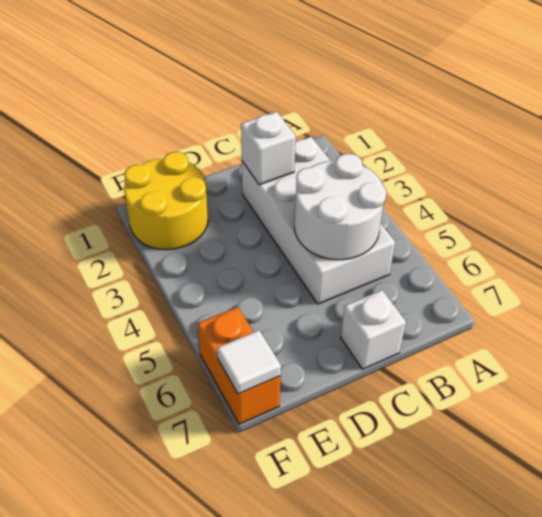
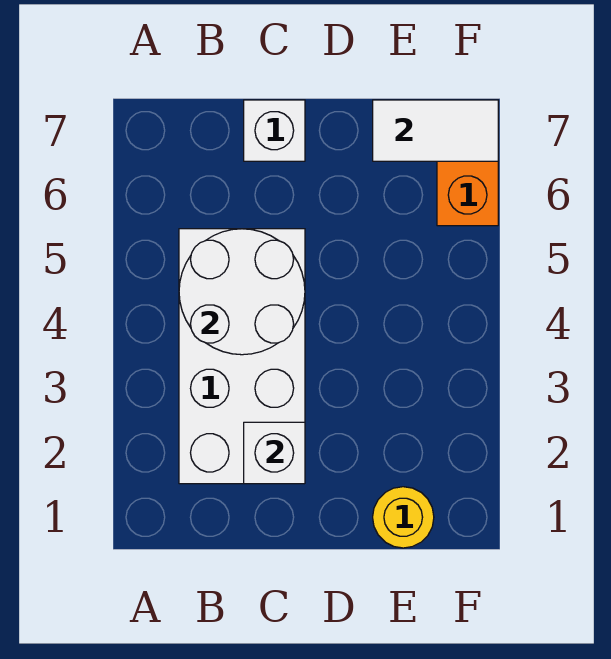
yellow round brick E1:F2 level 1 -> yellow round brick E1 level 1
white tile F7 level 2 -> white tile E7:F7 level 2

